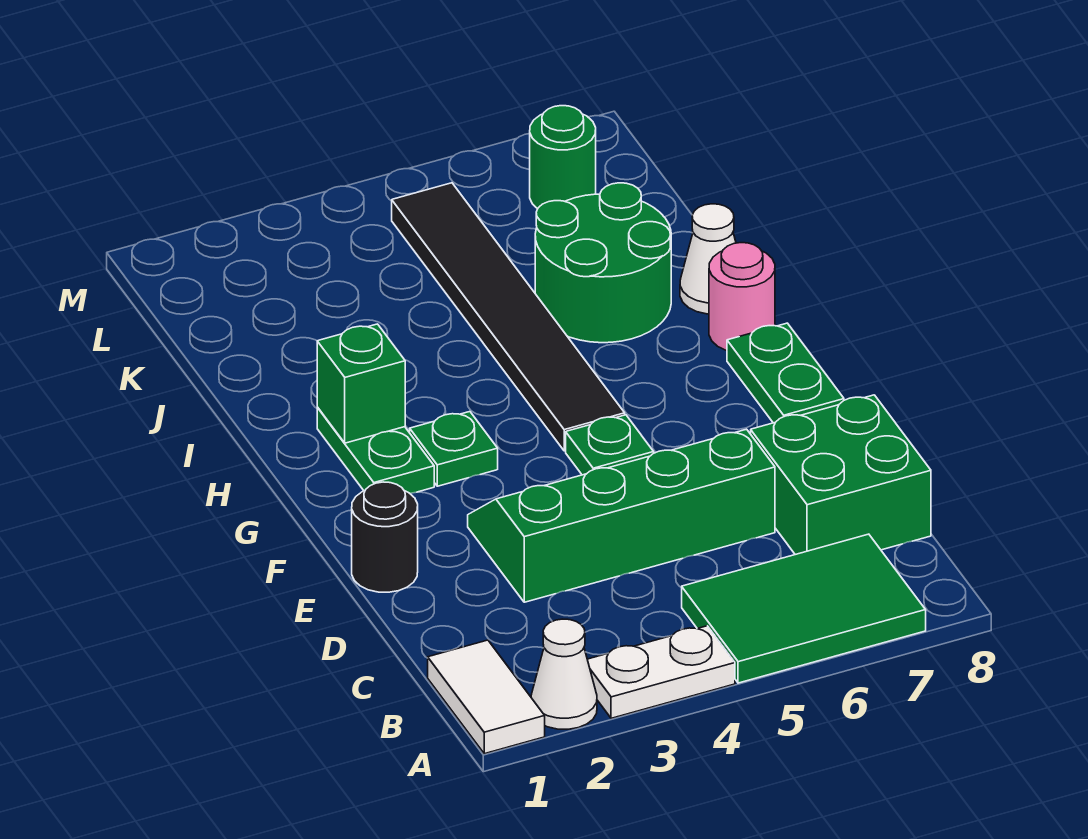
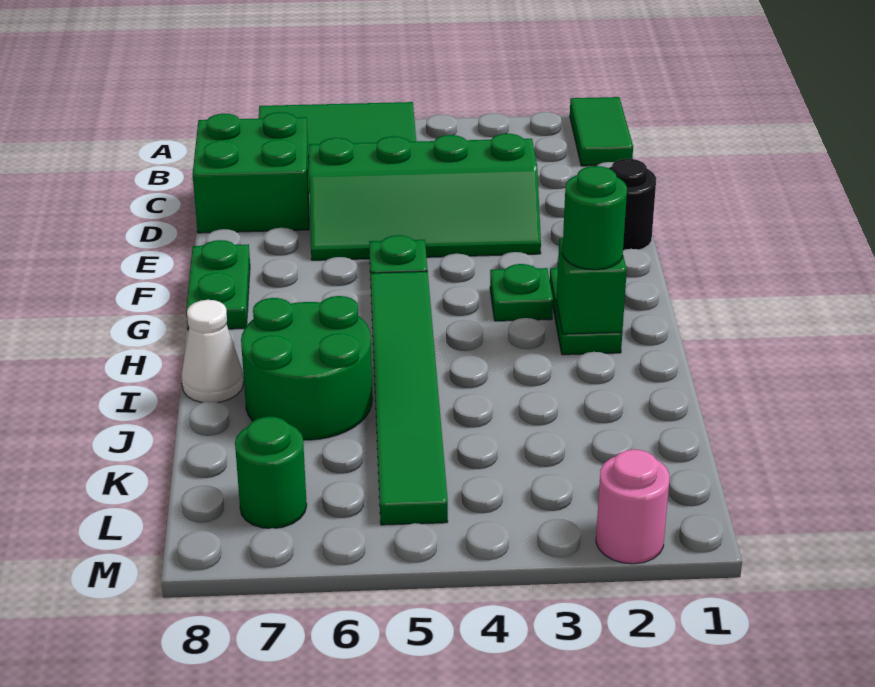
white tile A1:B1 level 1 -> green tile A1:B1 level 1
white cone A2 level 1 -> none
white plate A3:A4 level 1 -> none
black tile G5:L5 level 1 -> green tile G5:L5 level 1
none -> green round brick H2 level 3
pink round brick H8 level 1 -> pink round brick M2 level 1

